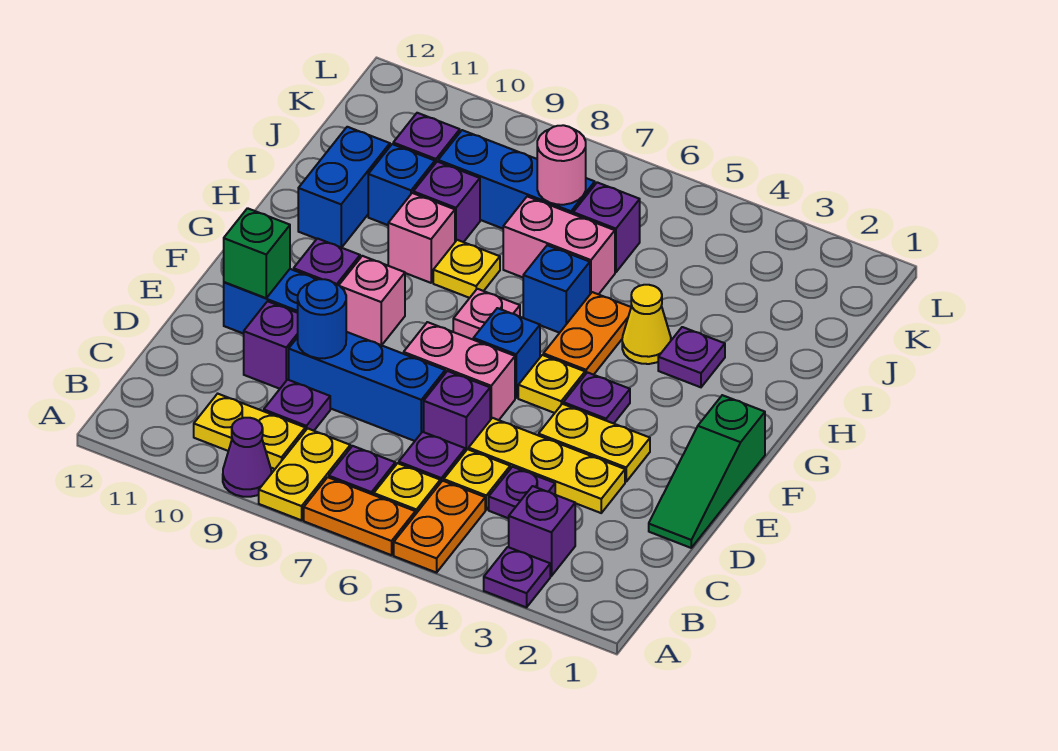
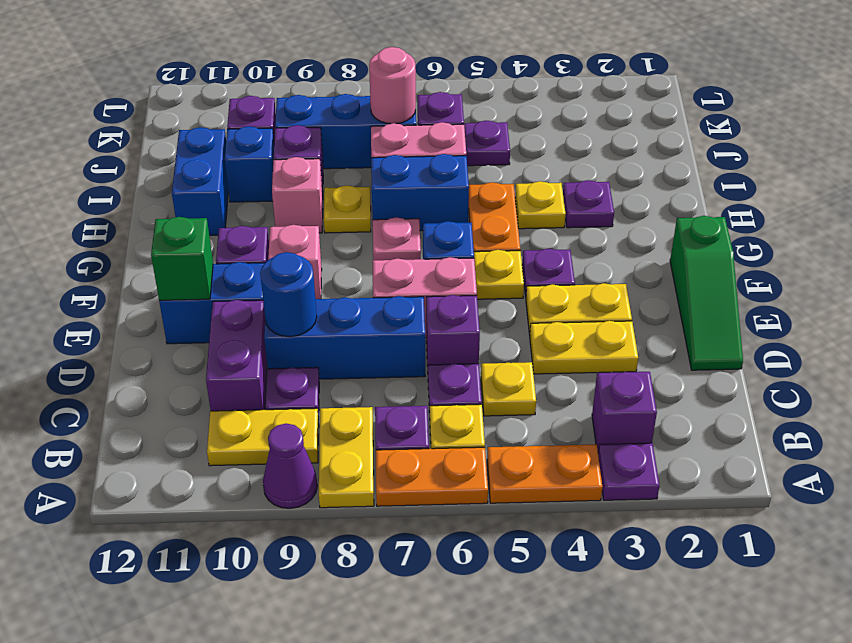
orange plate A5:B5 level 1 -> orange plate A4:A5 level 1
purple plate C4 level 1 -> purple plate J5 level 1
yellow plate D3:D5 level 1 -> yellow plate D3:D4 level 1
purple brick D10 level 1 -> purple brick C10:D10 level 1
yellow cone H4 level 1 -> yellow plate H4 level 1
blue brick H6 level 1 -> blue brick H6:H7 level 1

